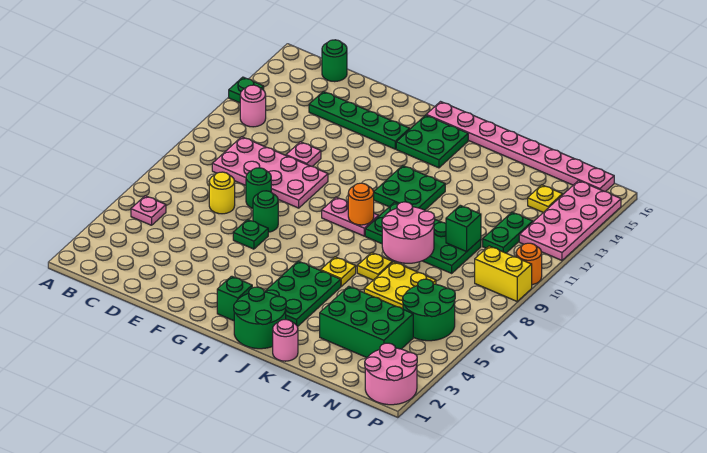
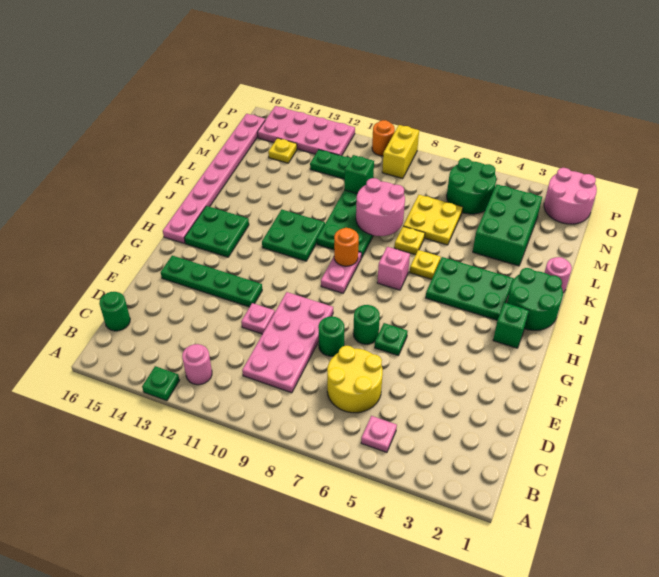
yellow round brick D7 level 1 -> yellow round brick C6:D7 level 1
green plate D14:G14 level 1 -> green plate F12:F15 level 1
none -> pink brick I7 level 1

